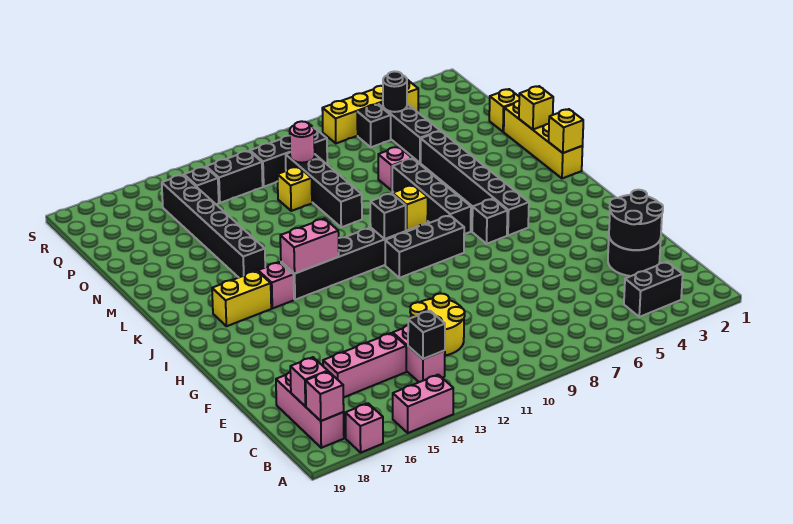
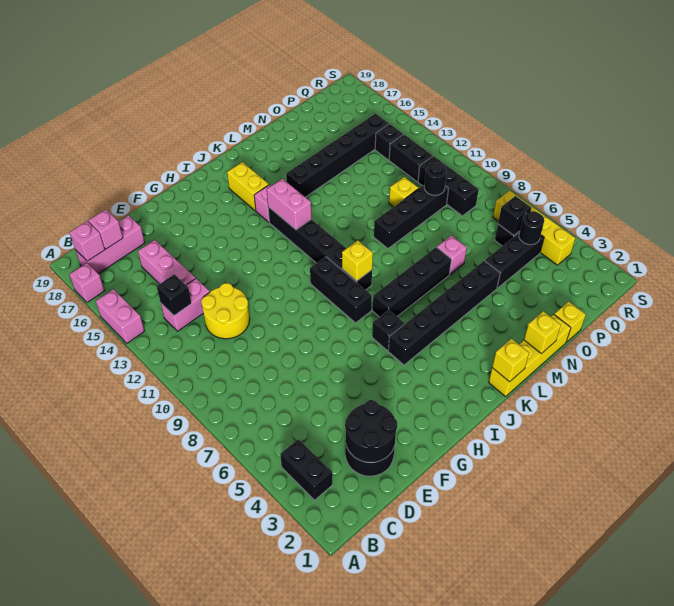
black brick J10 level 2 -> black brick Q6 level 2
pink round brick P10 level 2 -> black round brick P10 level 2

